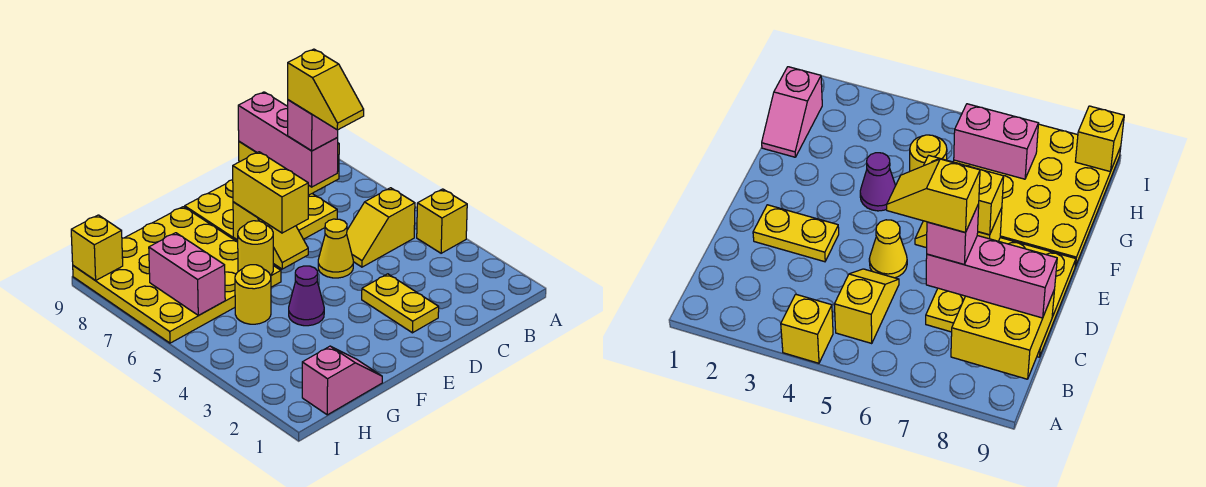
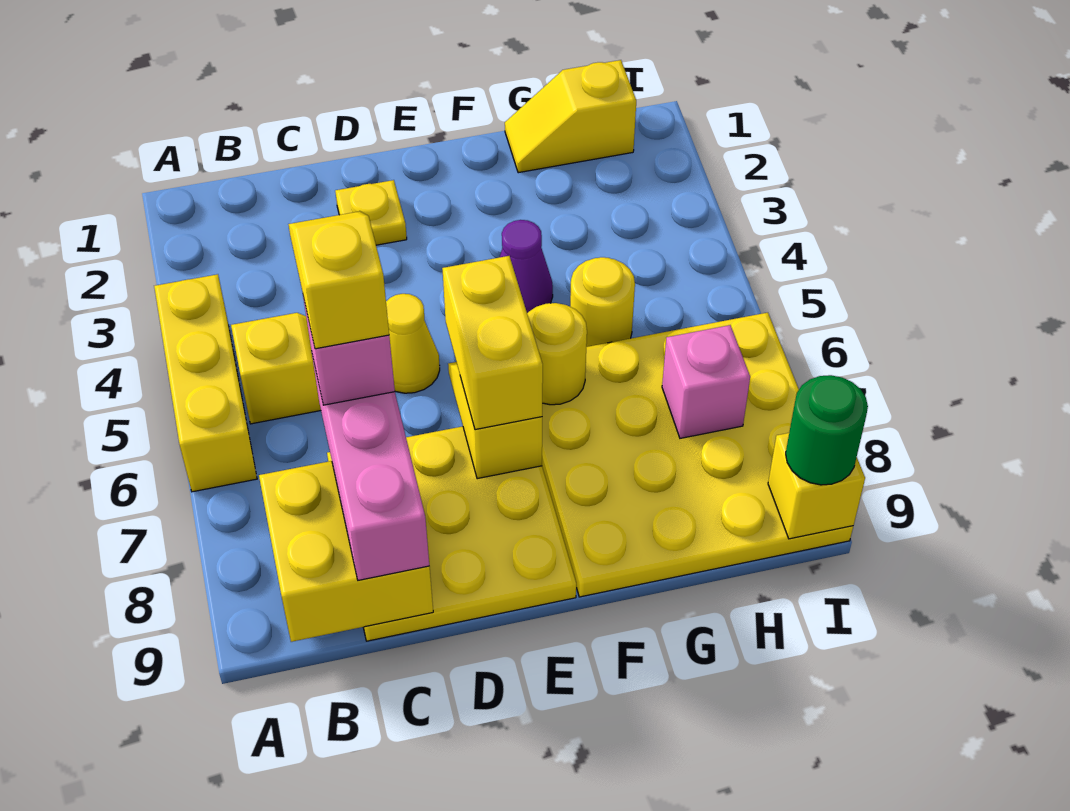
yellow brick A4 level 1 -> yellow brick A4:A6 level 1
yellow plate D2:D3 level 1 -> yellow plate D2 level 1
pink slope G1:H1 level 1 top H -> yellow slope G1:H1 level 1 top H
pink brick H6:H7 level 2 -> pink brick H7 level 2
none -> green round brick I9 level 3

